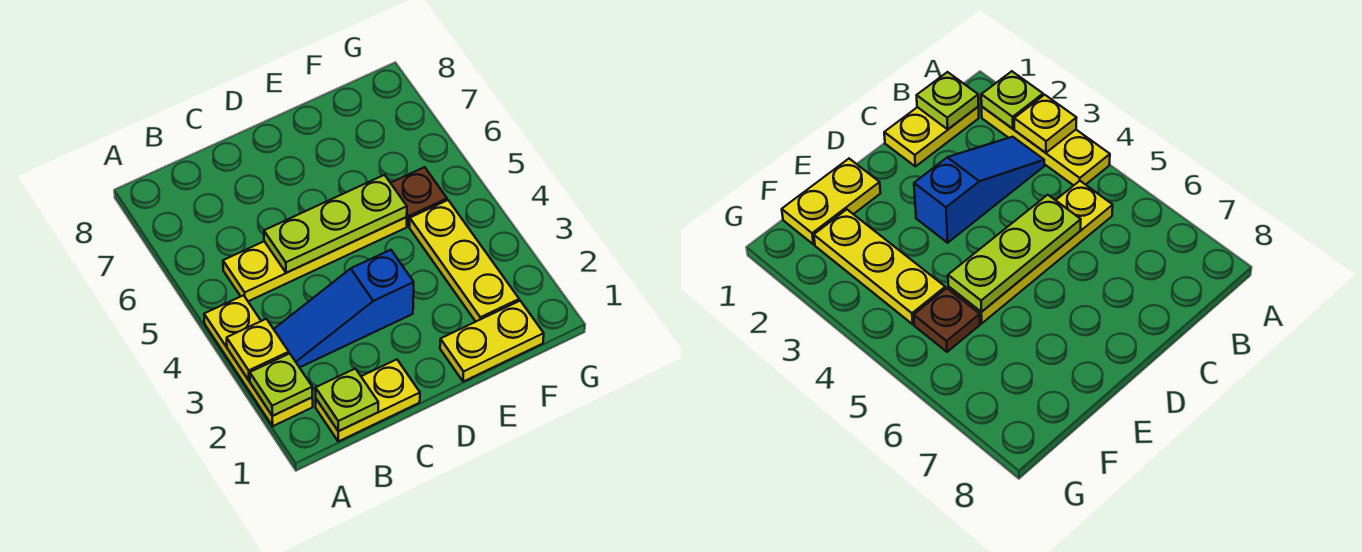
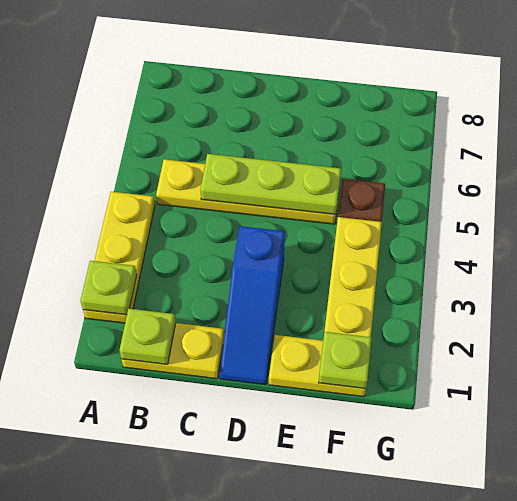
yellow plate A3 level 2 -> none
blue slope B3:D3 level 1 top D -> blue slope D1:D3 level 1 top 3
none -> lime plate F1 level 2

